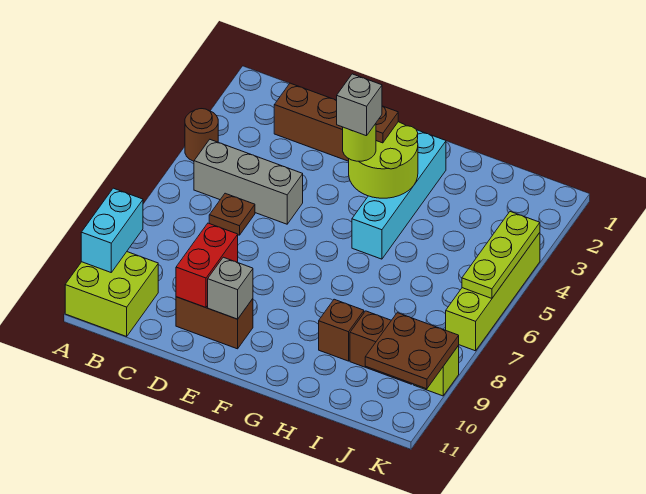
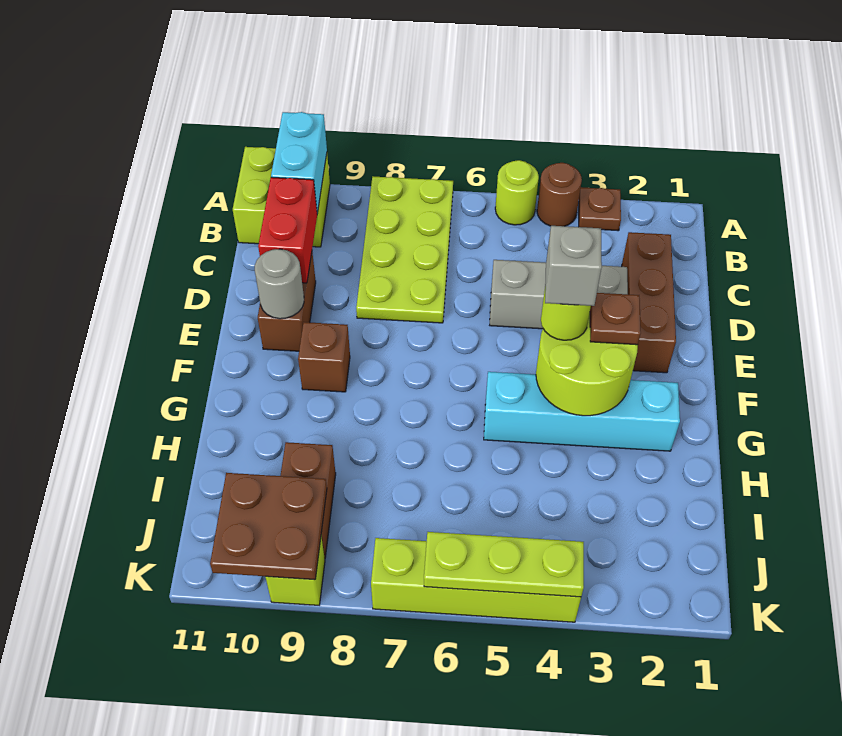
none -> lime round brick A5 level 1
none -> lime plate A7:D8 level 1
cyan brick A9:A10 level 2 -> cyan brick A10:B10 level 2
grey brick B5:D5 level 1 -> grey brick D3:D5 level 1
brown plate C6 level 1 -> brown plate A3 level 1
red brick D9:D10 level 2 -> red brick C10:D10 level 2
grey brick E10 level 2 -> grey round brick E10 level 2
brown brick H9 level 1 -> brown brick F9 level 1

